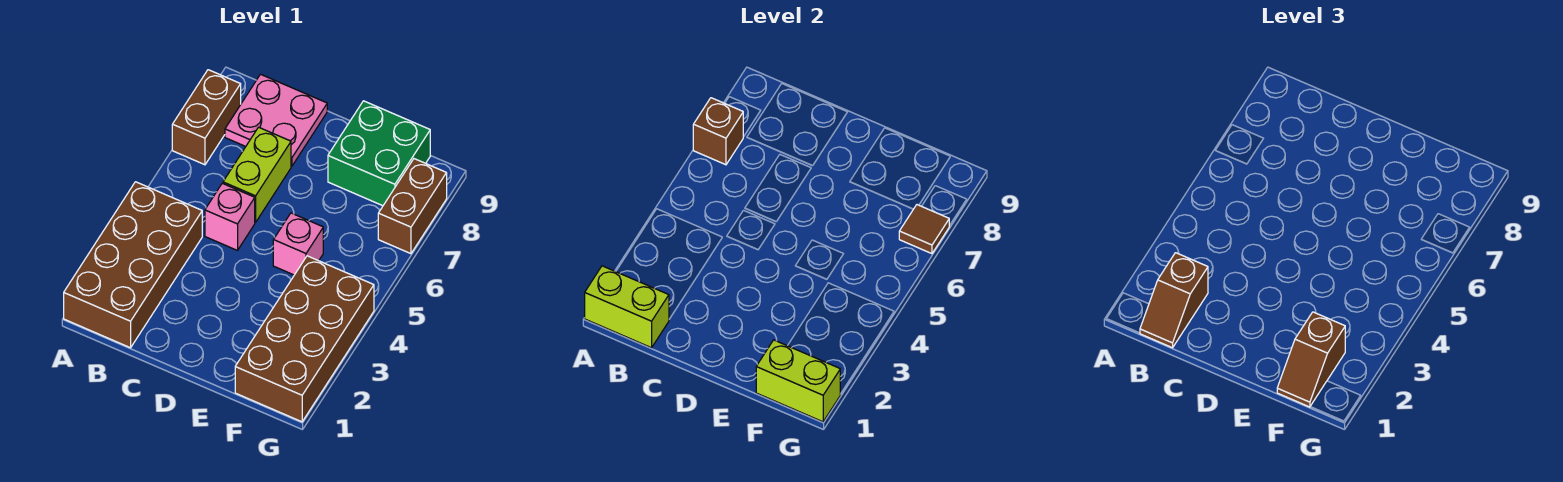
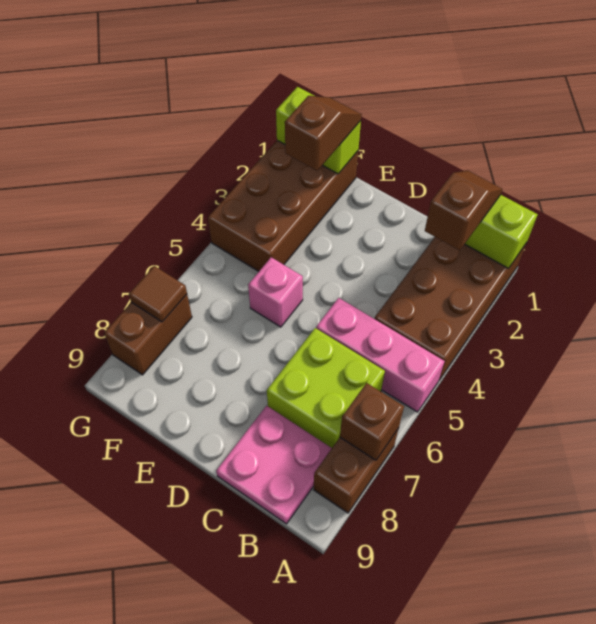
pink brick C5 level 1 -> pink brick A5:C5 level 1
lime brick C6:C7 level 1 -> lime brick B6:C7 level 1
green brick E8:F9 level 1 -> none

